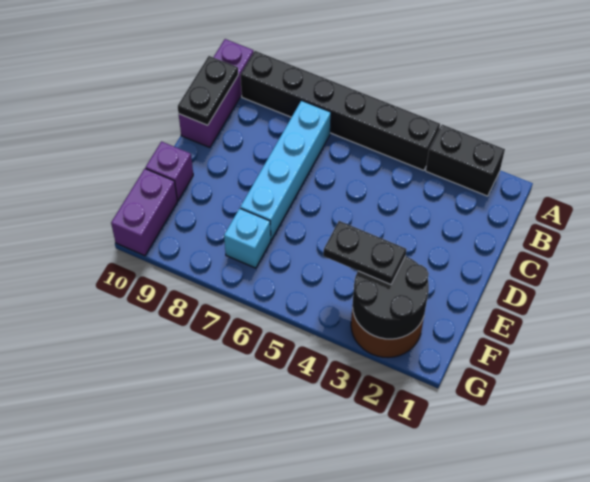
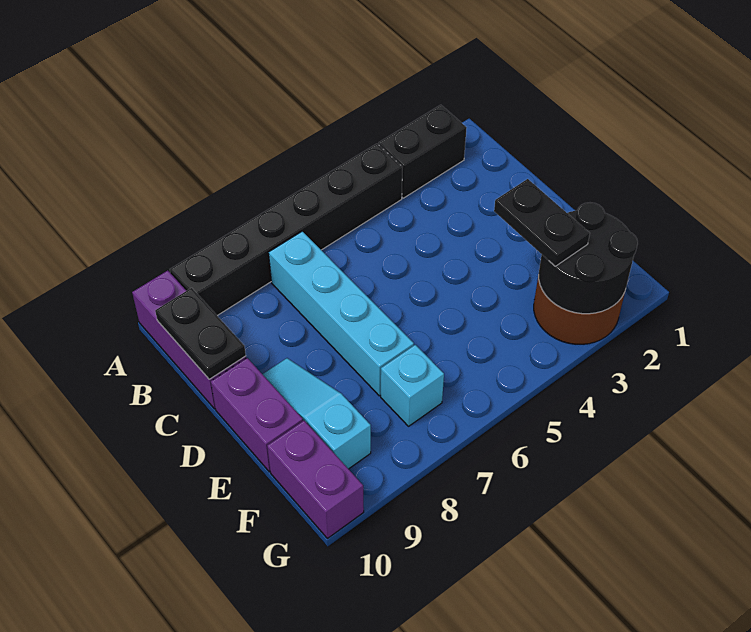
none -> cyan slope D9:F9 level 1 top F
purple brick E10 level 1 -> purple brick D10:E10 level 1
black plate F3:F4 level 3 -> black plate E3:F3 level 3

